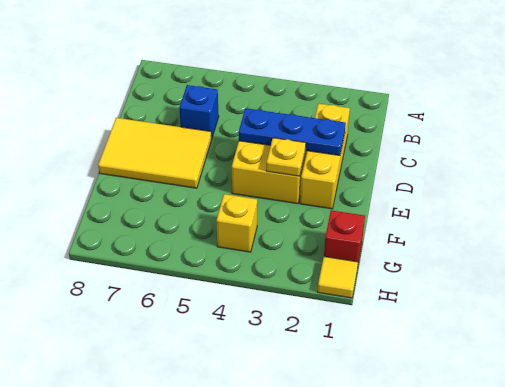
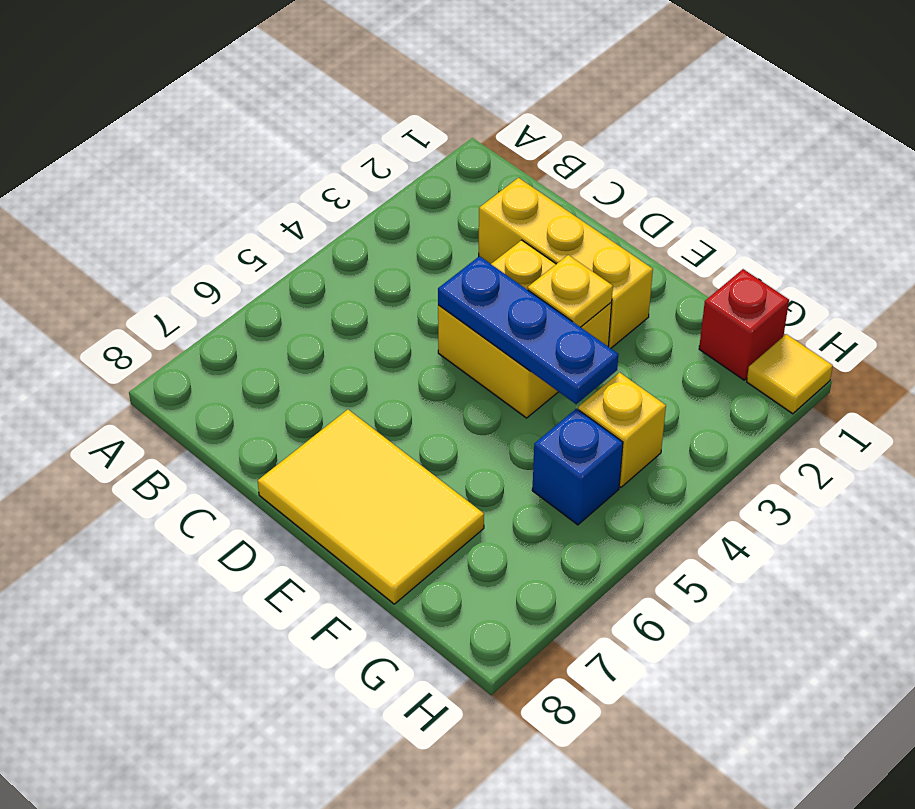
blue brick C6 level 1 -> blue brick G5 level 1
blue plate D2:D4 level 2 -> blue plate D4:F4 level 2
yellow tile D6:E8 level 1 -> yellow tile D7:F8 level 1

